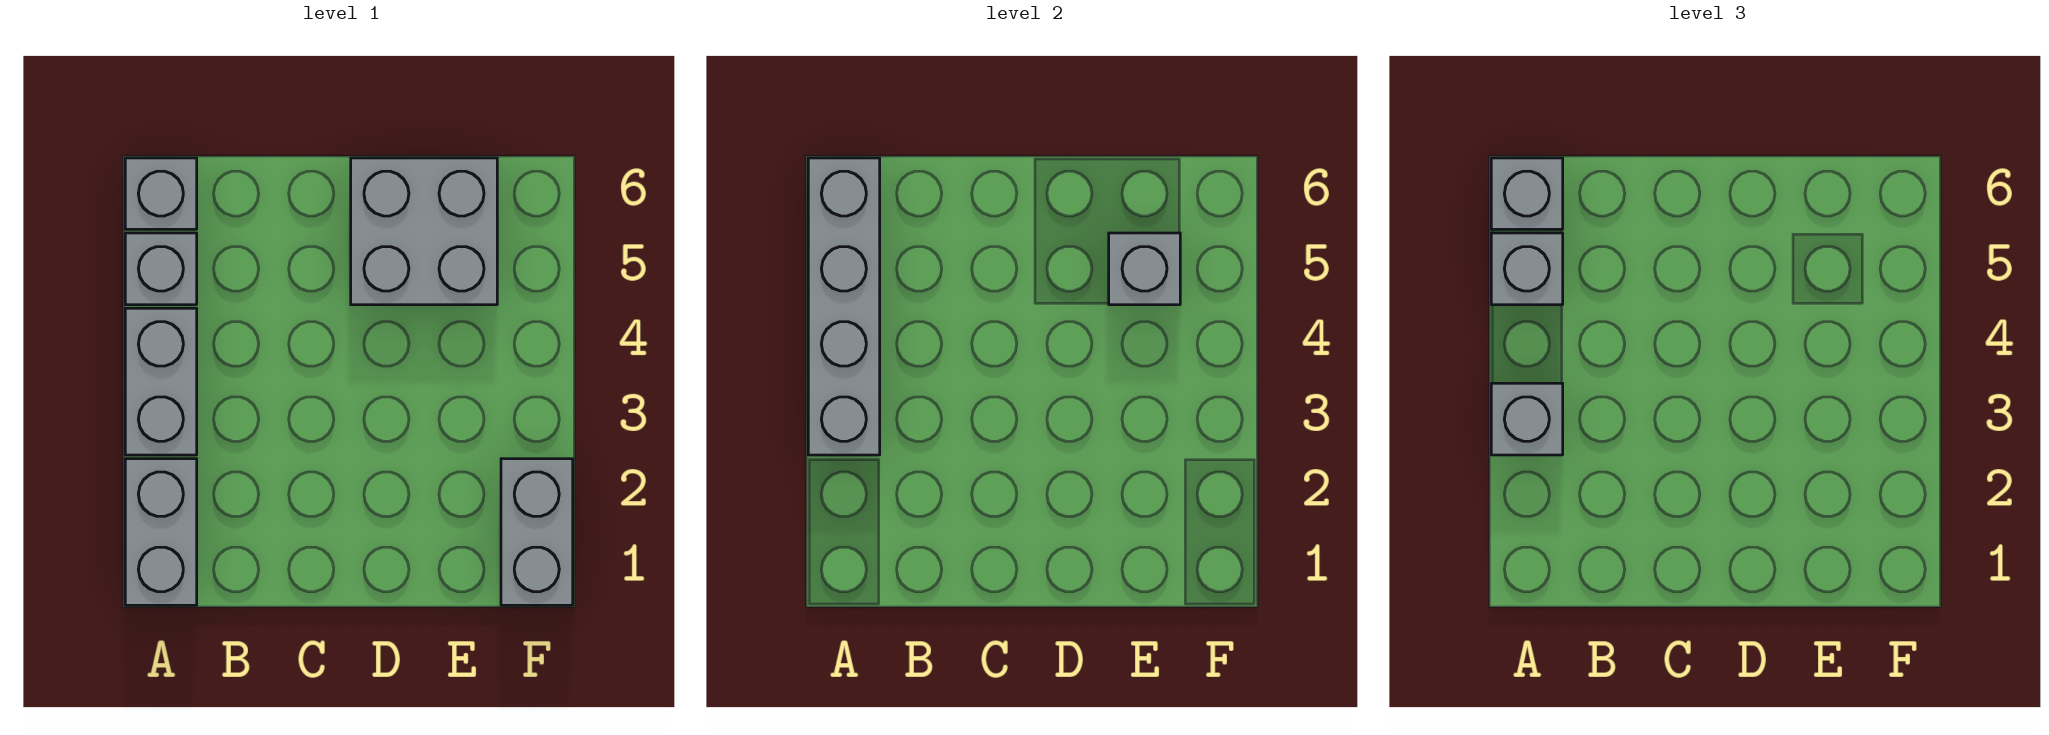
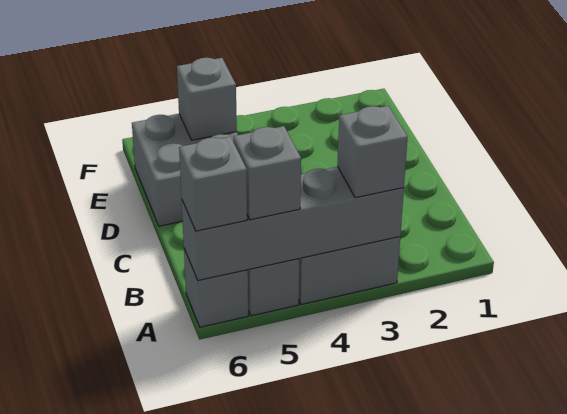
grey brick A1:A2 level 1 -> none
grey brick F1:F2 level 1 -> none

